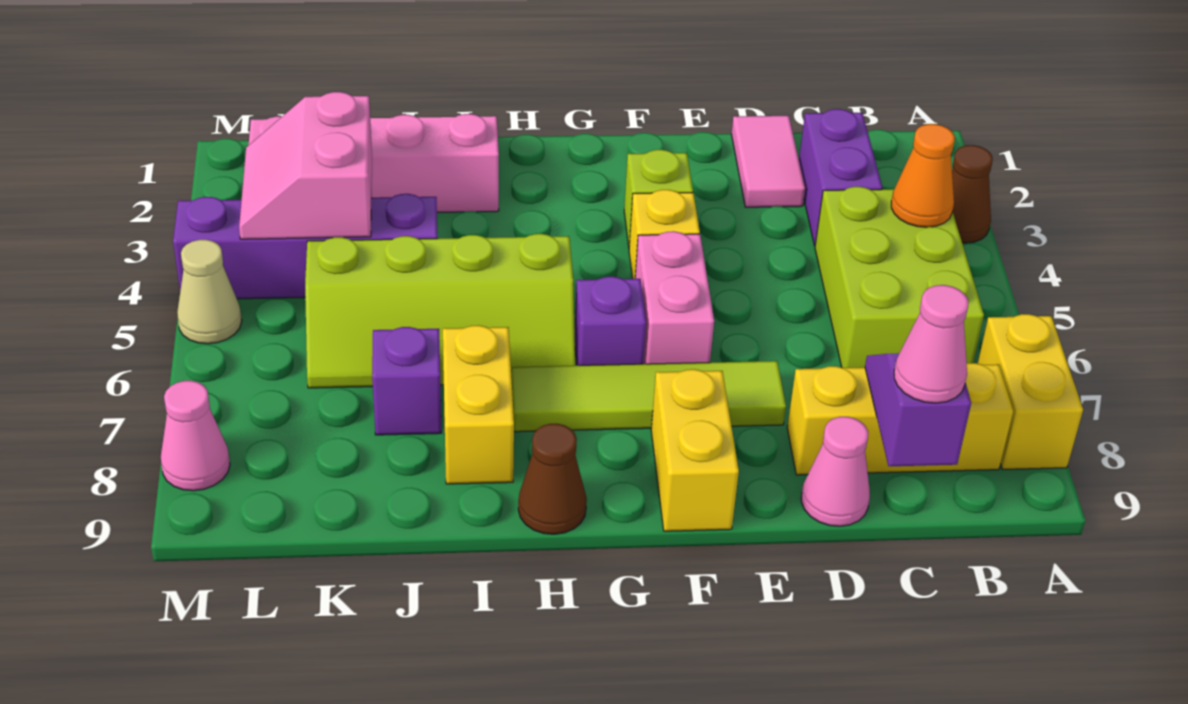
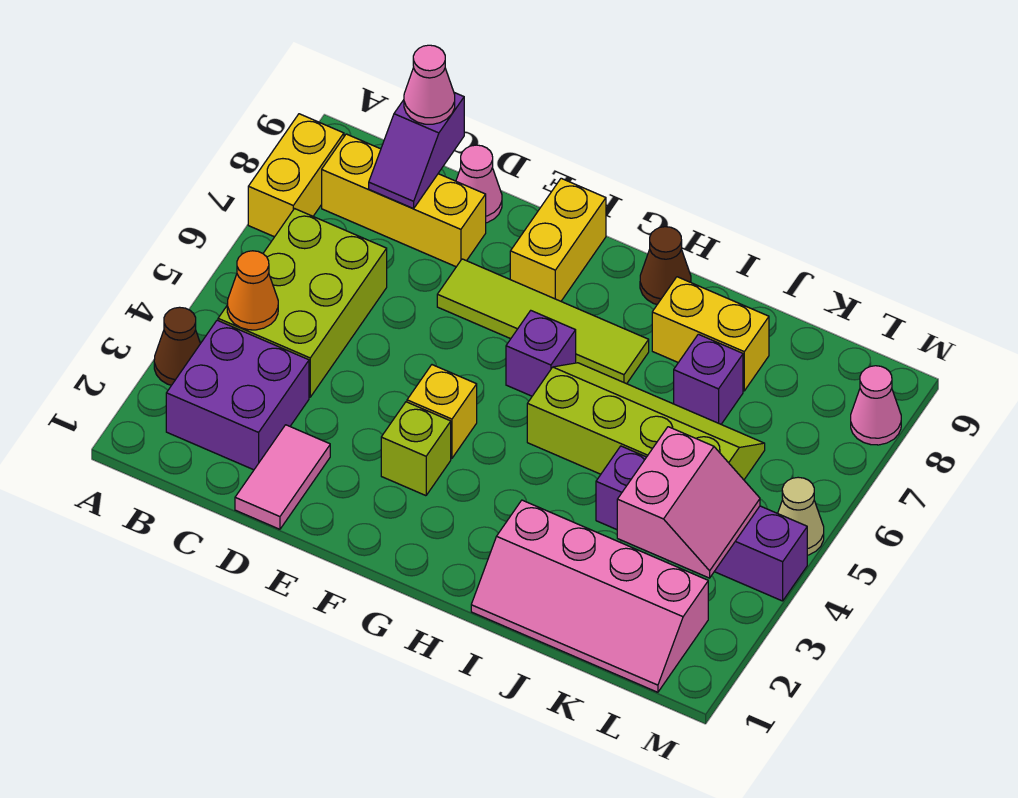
purple brick C2:C3 level 1 -> purple brick B2:C3 level 1
pink brick F5:F6 level 1 -> none
yellow brick I7:I8 level 1 -> yellow brick I8:J8 level 1

